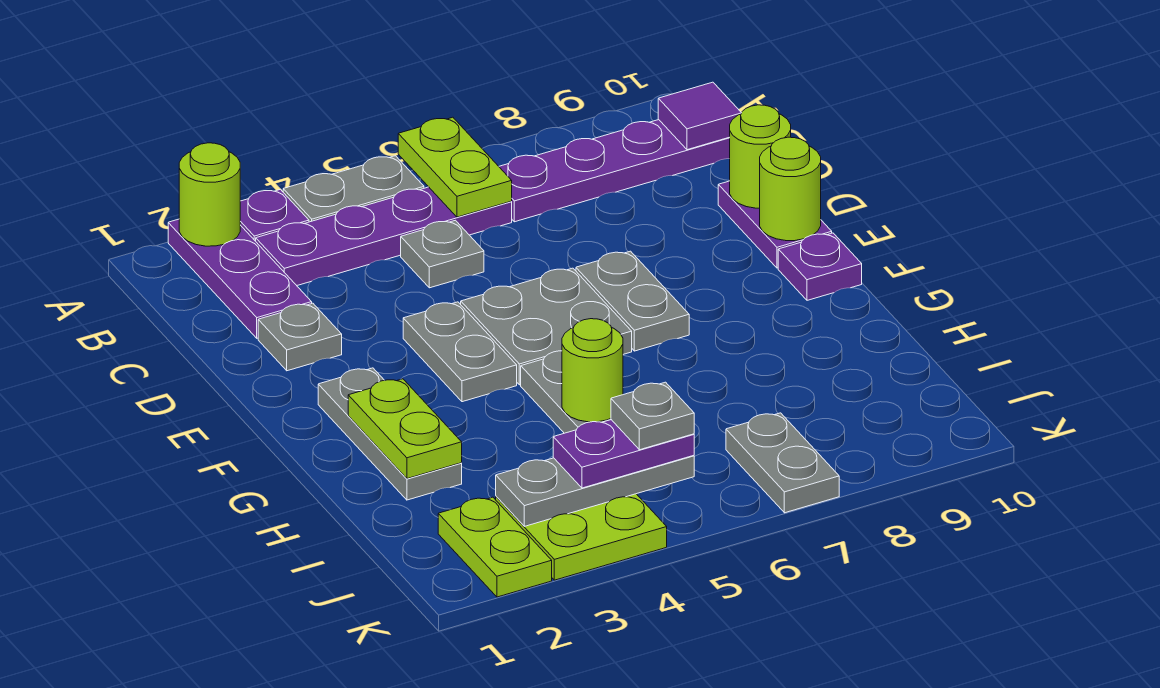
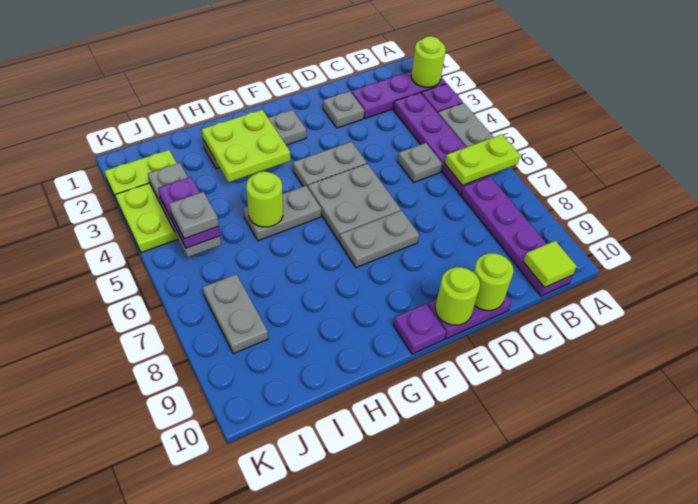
purple tile B10 level 2 -> lime tile B10 level 2
lime plate G2:H2 level 2 -> lime plate G2:H3 level 2
grey plate J7:K7 level 1 -> grey plate J7:J8 level 1

